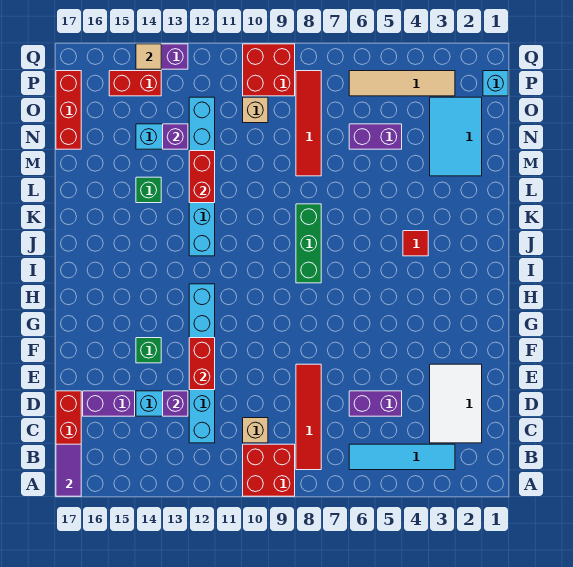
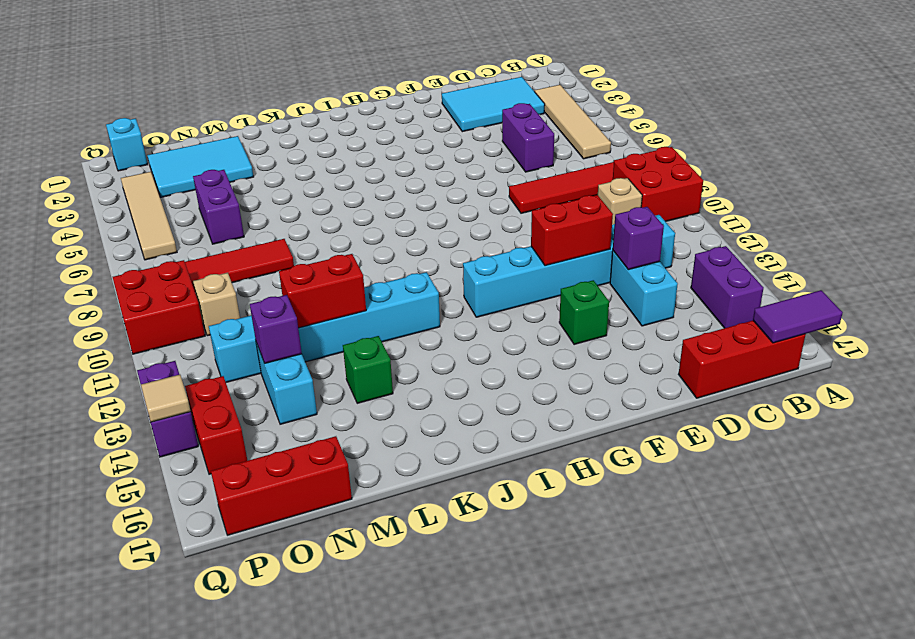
cyan tile B3:B6 level 1 -> tan tile B3:B6 level 1
white tile C2:E3 level 1 -> cyan tile C2:E3 level 1
purple brick D15:D16 level 1 -> purple brick B14:B15 level 1
green brick I8:K8 level 1 -> none
red tile J4 level 1 -> none

